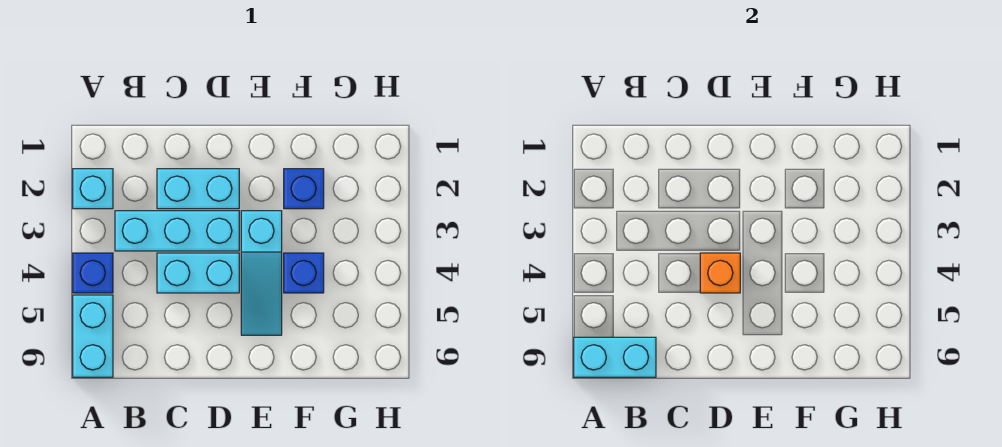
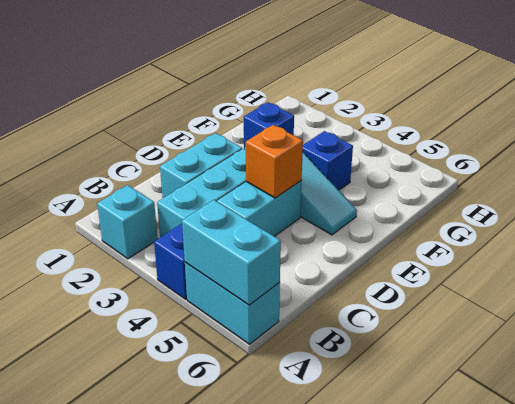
cyan brick A6:B6 level 2 -> cyan brick A5:A6 level 2

